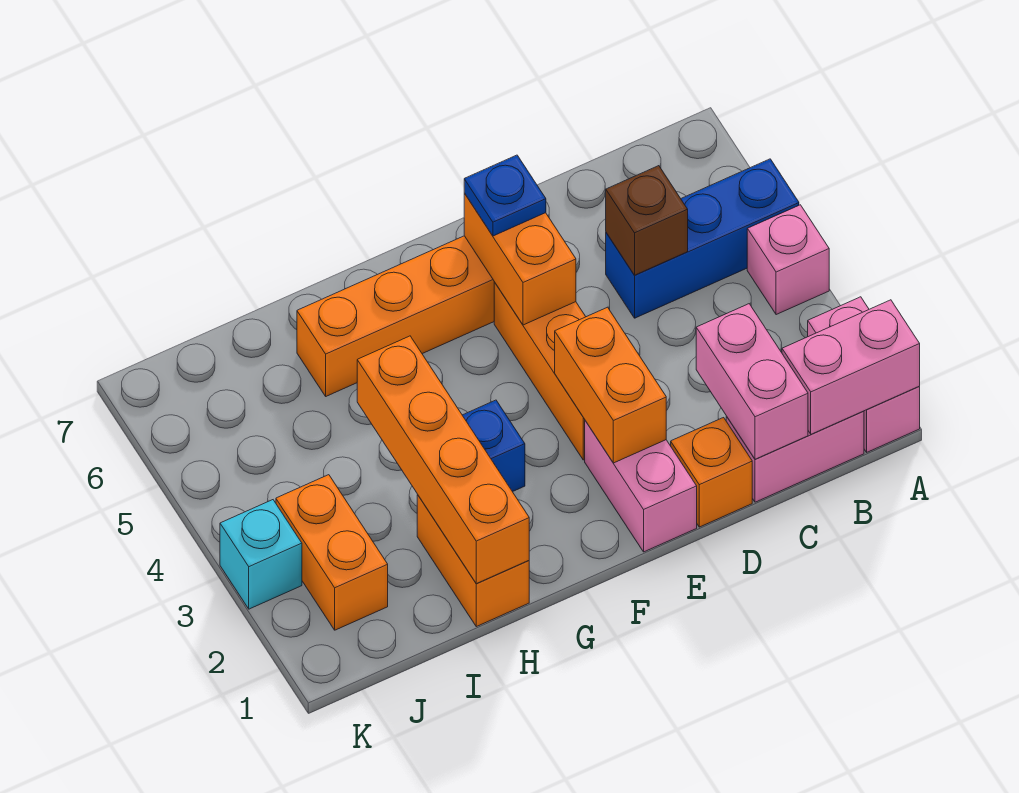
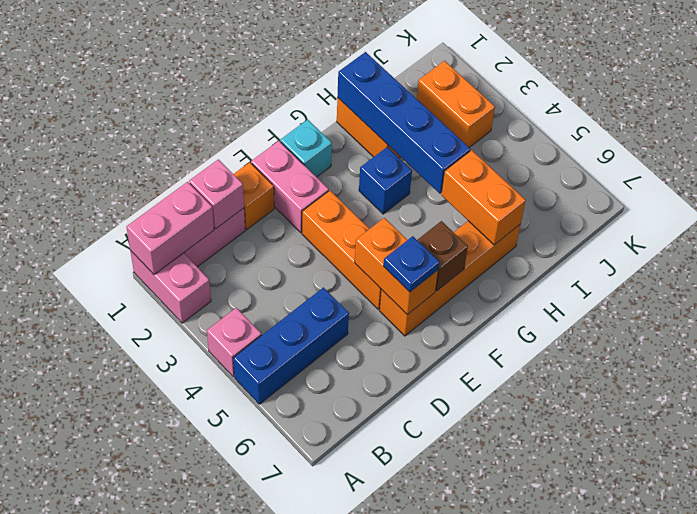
pink brick C1:C2 level 2 -> pink brick C1 level 2
brown brick C5 level 2 -> brown brick F6 level 2
orange brick E2:E3 level 2 -> orange brick H5:H6 level 2
orange brick H1:H4 level 2 -> blue brick H1:H4 level 2
cyan brick K3 level 1 -> cyan brick F1 level 1

